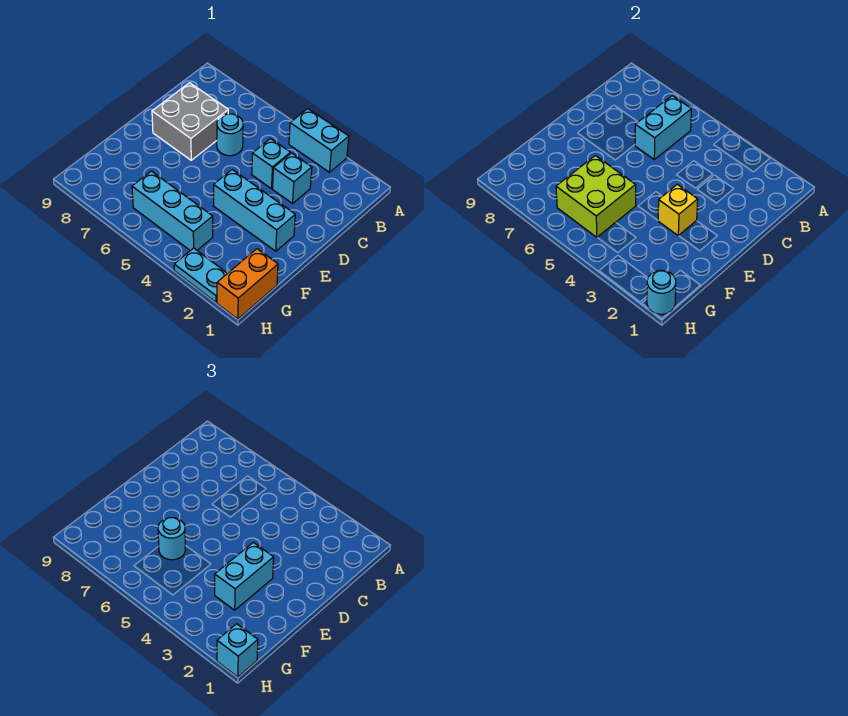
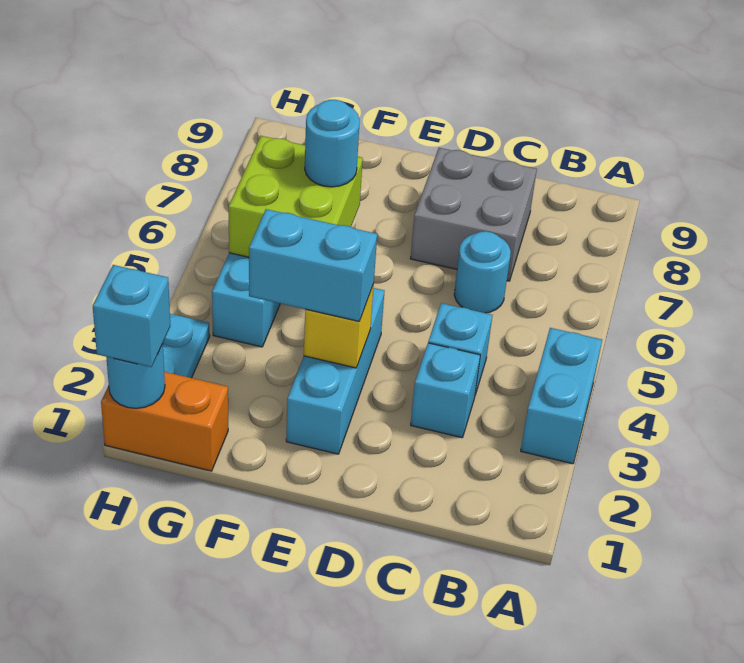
cyan brick B6:C6 level 2 -> none

